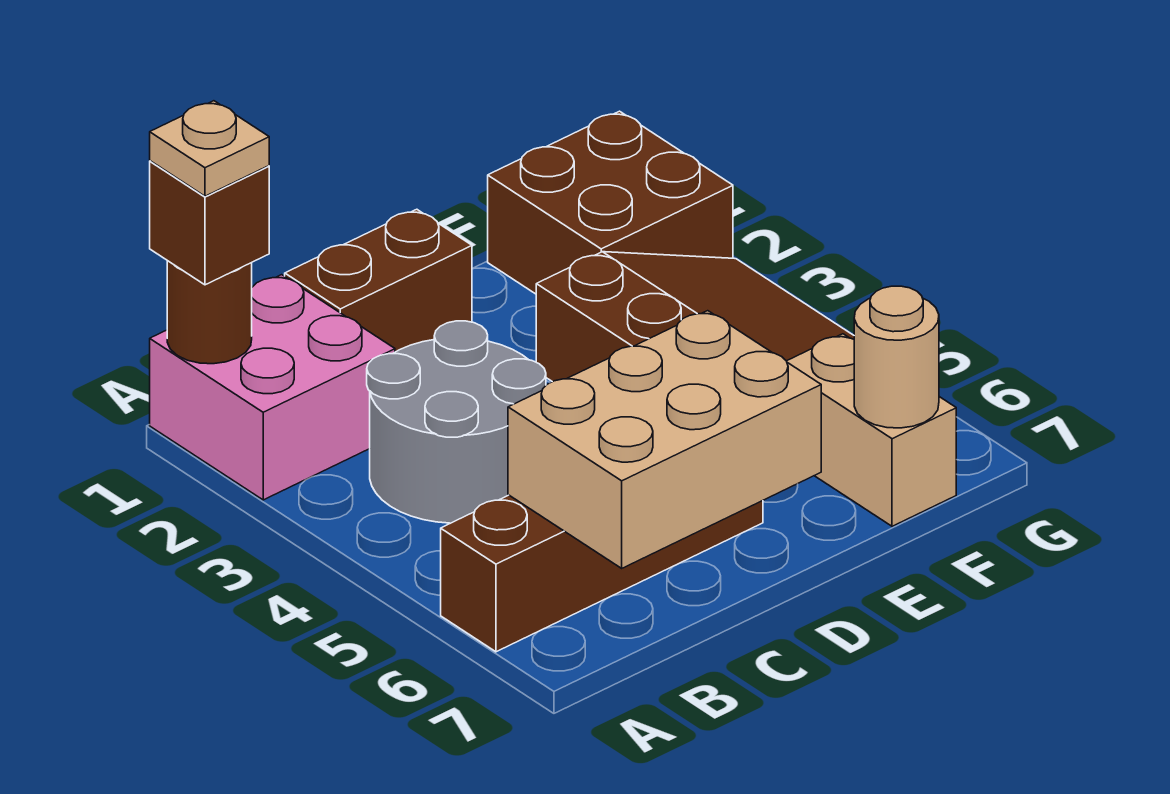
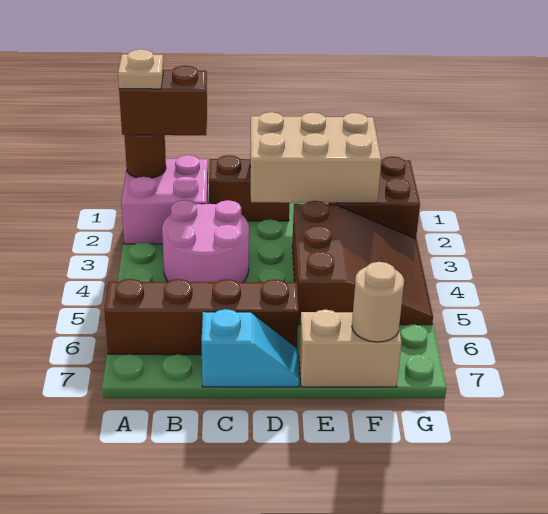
brown brick A1 level 3 -> brown brick A1:B1 level 3
grey round brick B3:C4 level 1 -> pink round brick B3:C4 level 1
tan brick B6:D7 level 2 -> tan brick D1:F2 level 2
none -> cyan slope C7:D7 level 1 top C
tan brick F6:F7 level 1 -> tan brick E7:F7 level 1

